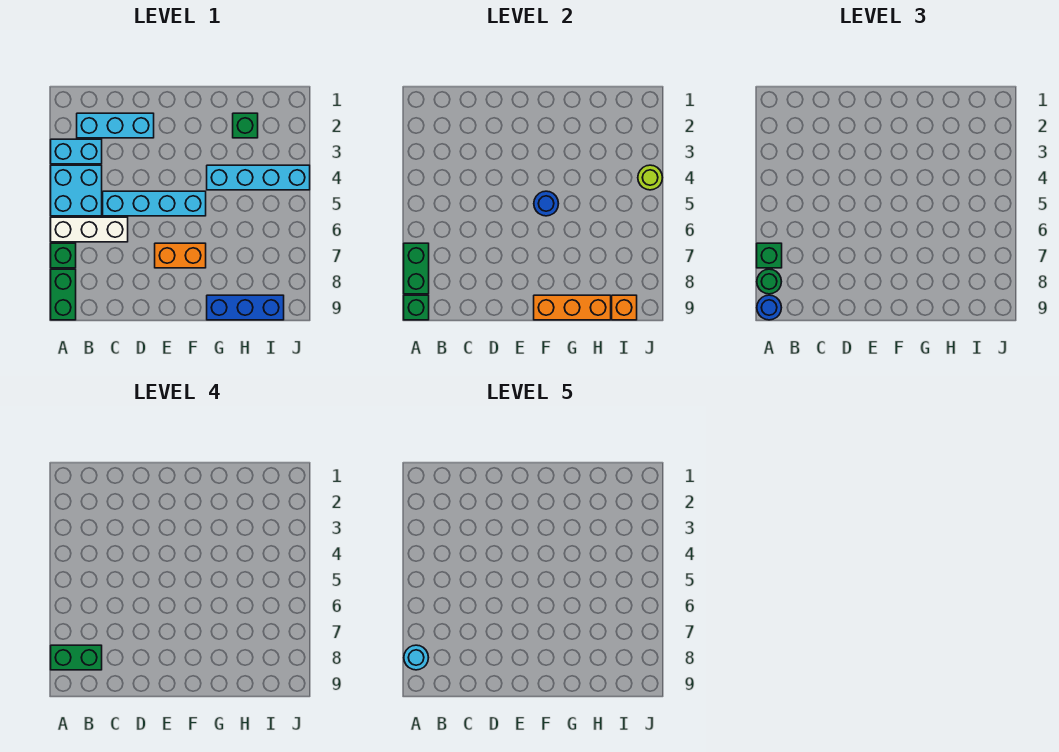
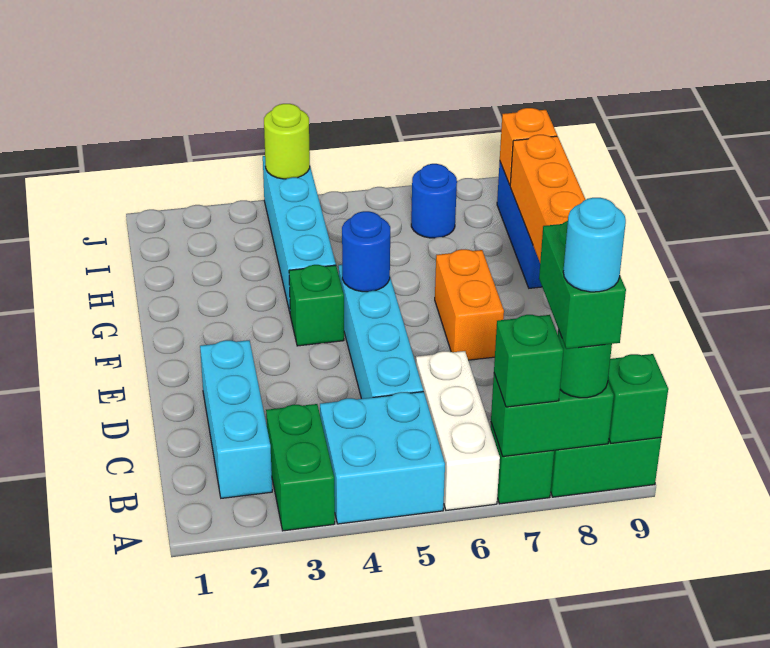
cyan brick A3:B3 level 1 -> green brick A3:B3 level 1
blue round brick A9 level 3 -> blue round brick I7 level 1
green brick H2 level 1 -> green brick F4 level 1

